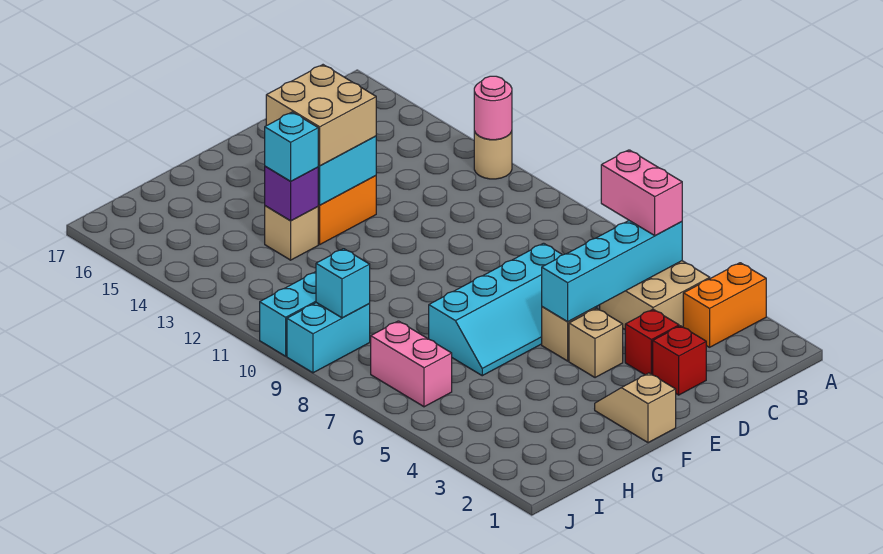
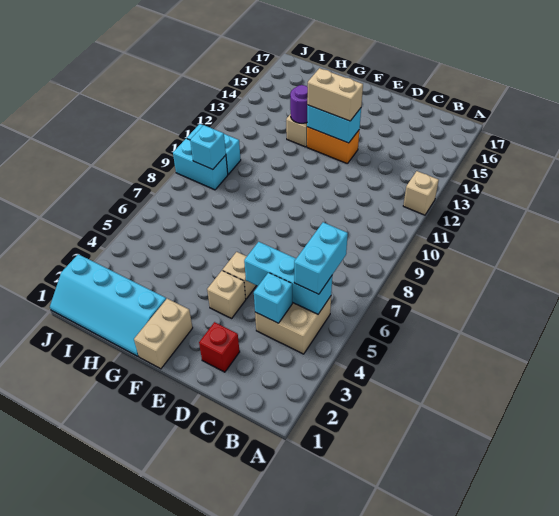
orange brick A3:B3 level 1 -> none
tan round brick A12 level 1 -> tan brick A12 level 1
pink round brick A12 level 2 -> none
cyan brick B5:E5 level 2 -> cyan brick B5:D5 level 2
pink brick B5:B6 level 3 -> cyan brick B5:B6 level 3
red brick D3 level 1 -> none
cyan slope D6:G7 level 1 top 7 -> cyan slope G1:J2 level 1 top 2
tan brick E13:F14 level 3 -> tan brick E13:F13 level 3
tan slope F1:F2 level 1 top 1 -> tan brick F1:F2 level 1
purple brick G13 level 2 -> purple round brick G13 level 2
cyan brick G13 level 3 -> cyan brick C4 level 2
pink brick I6:I7 level 1 -> none

